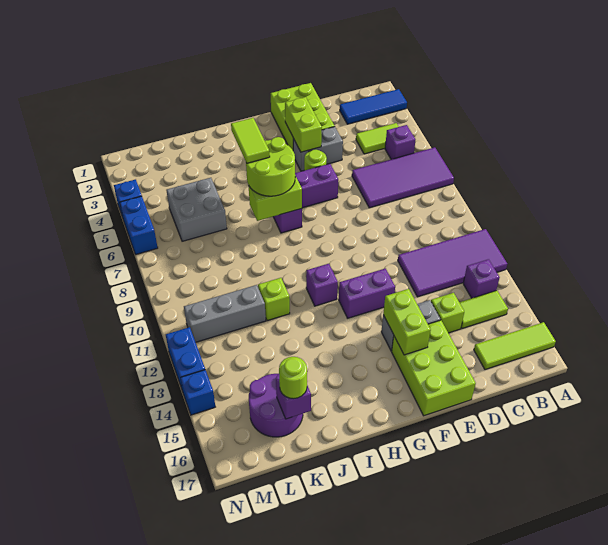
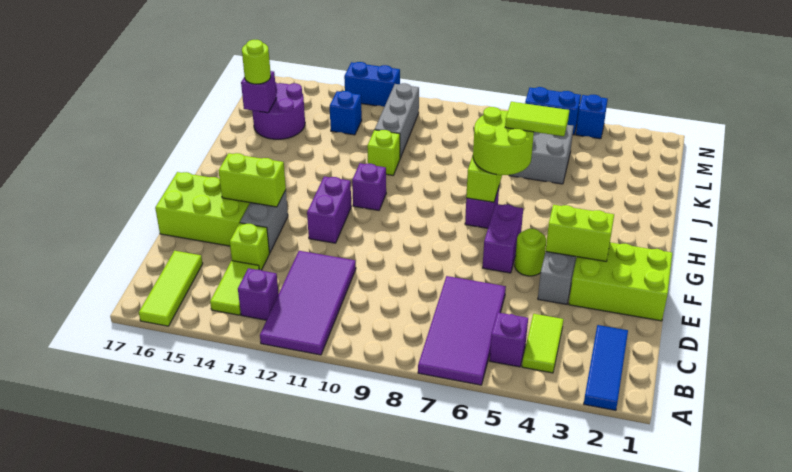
blue brick N14 level 1 -> blue brick L13 level 1

